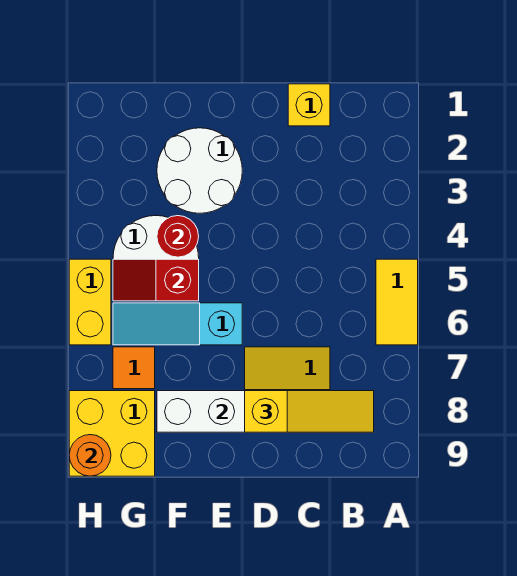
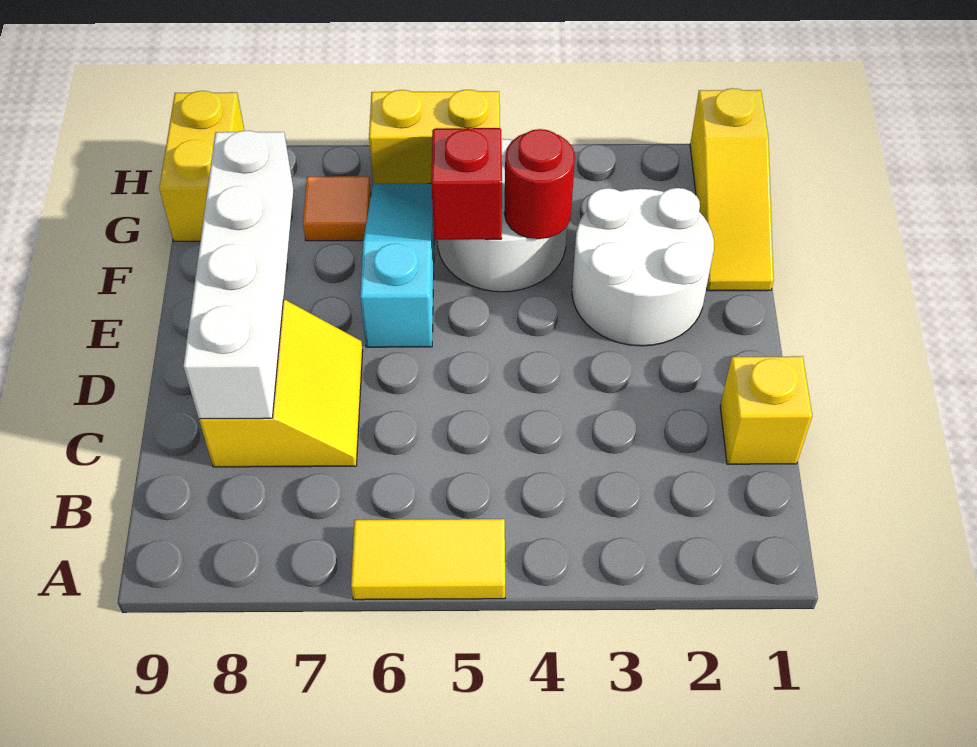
yellow slope B8:D8 level 3 top D -> yellow slope F1:H1 level 1 top H
yellow brick G8:H9 level 1 -> yellow brick G9:H9 level 1
orange round brick H9 level 2 -> none

